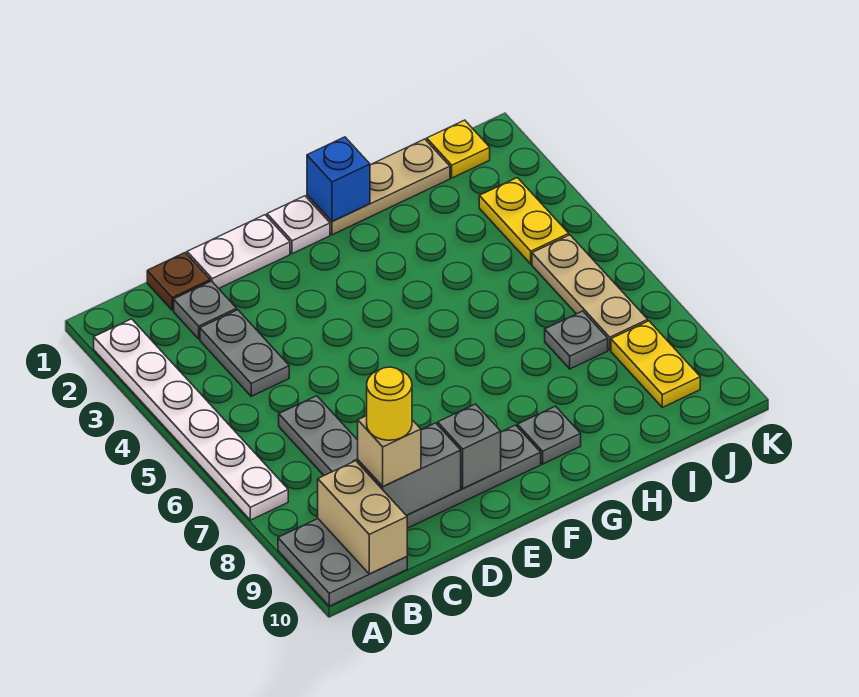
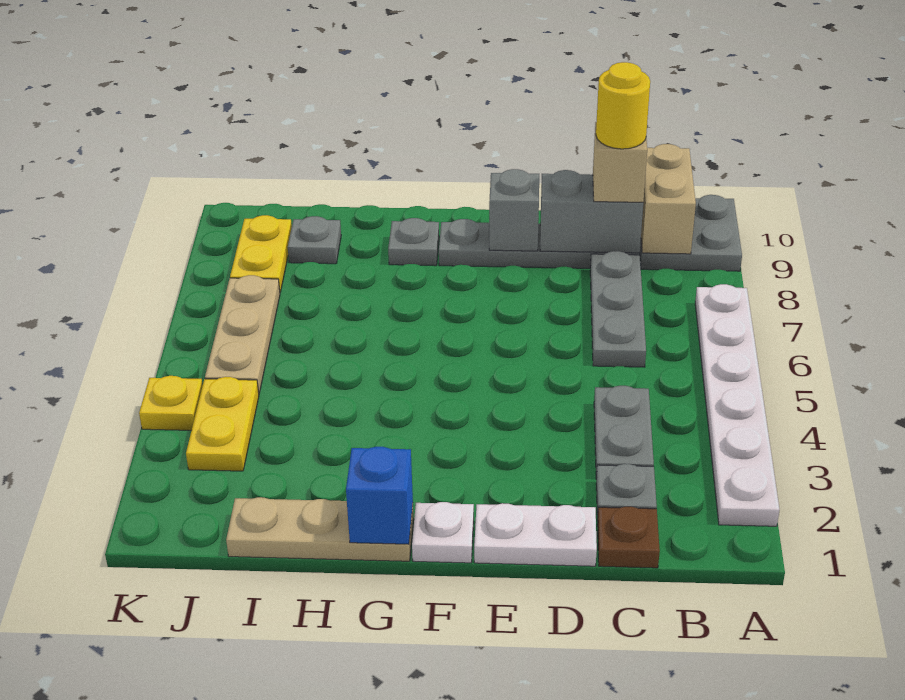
grey plate I7 level 1 -> grey plate I9 level 1
yellow plate J1 level 1 -> yellow plate K4 level 1

